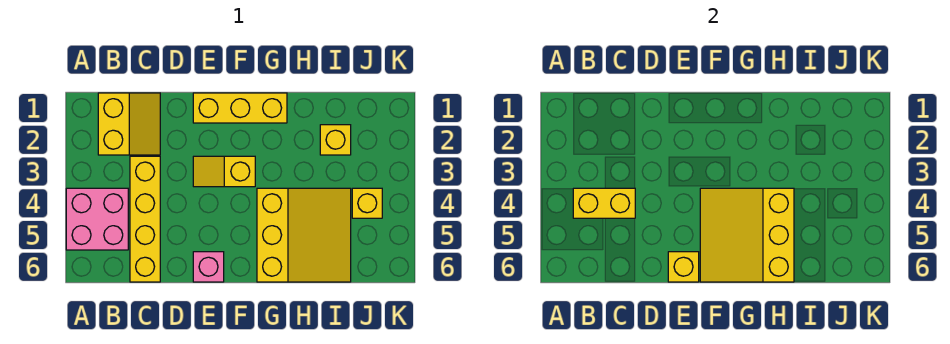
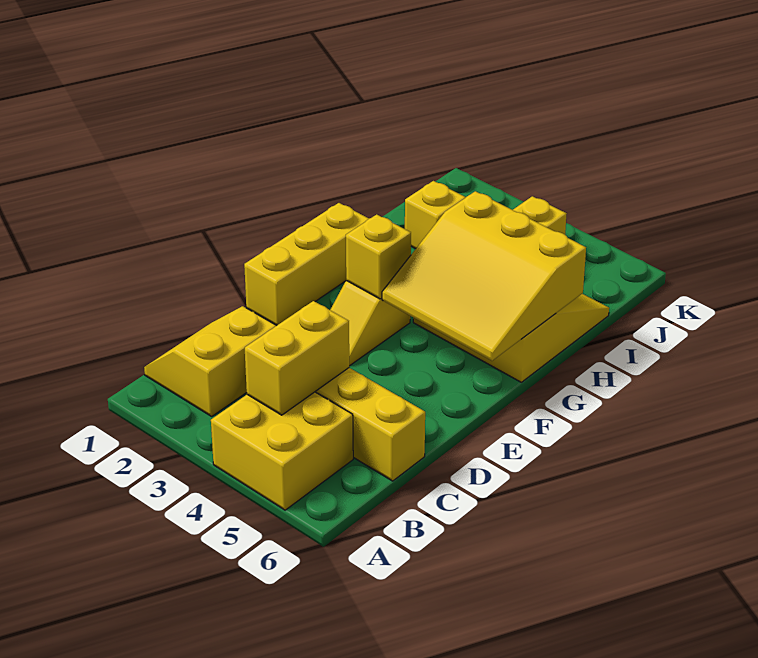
pink brick A4:B5 level 1 -> yellow brick A4:B5 level 1
yellow slope B1:C2 level 1 top B -> yellow slope B1:C2 level 1 top 2
pink brick E6 level 1 -> none
yellow brick E6 level 2 -> yellow brick F3 level 2

